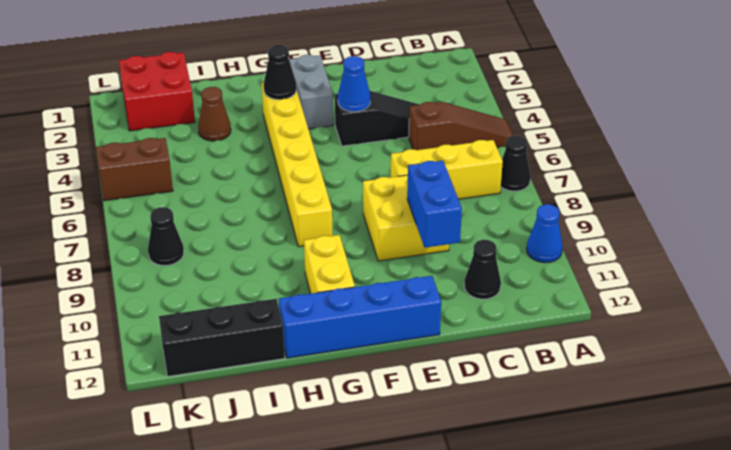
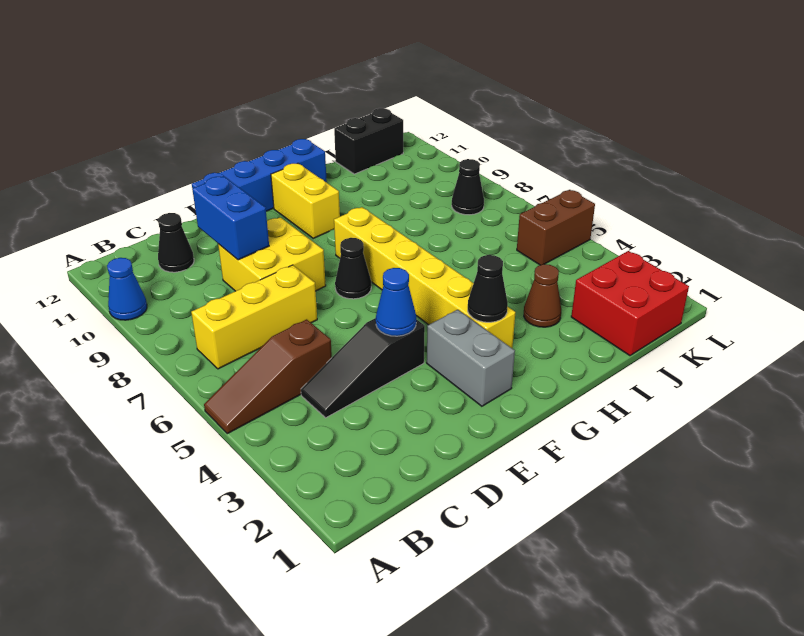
black cone A7 level 1 -> black cone F7 level 1
black brick I12:K12 level 1 -> black brick J12:K12 level 1

